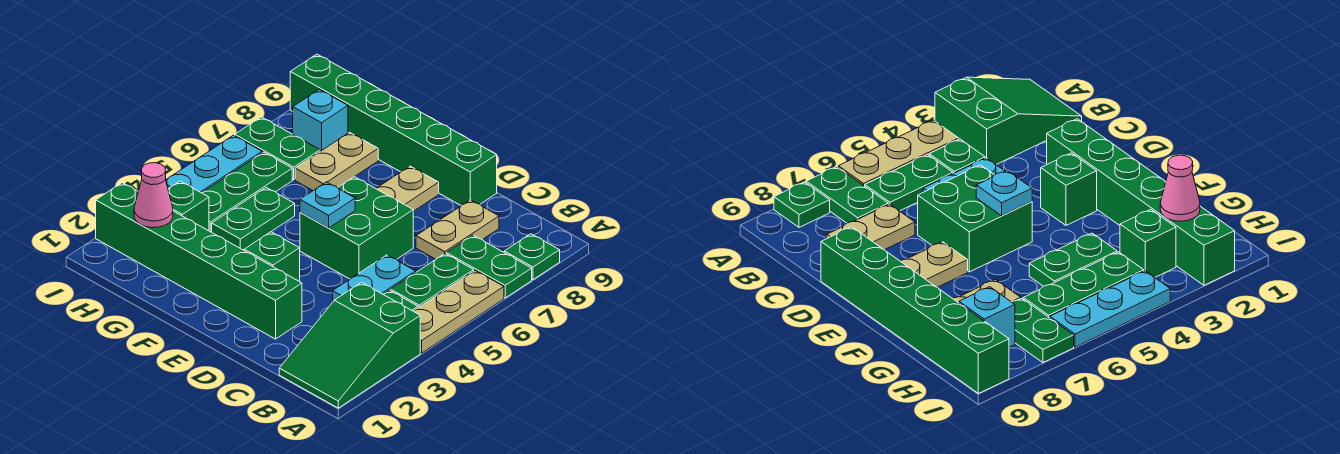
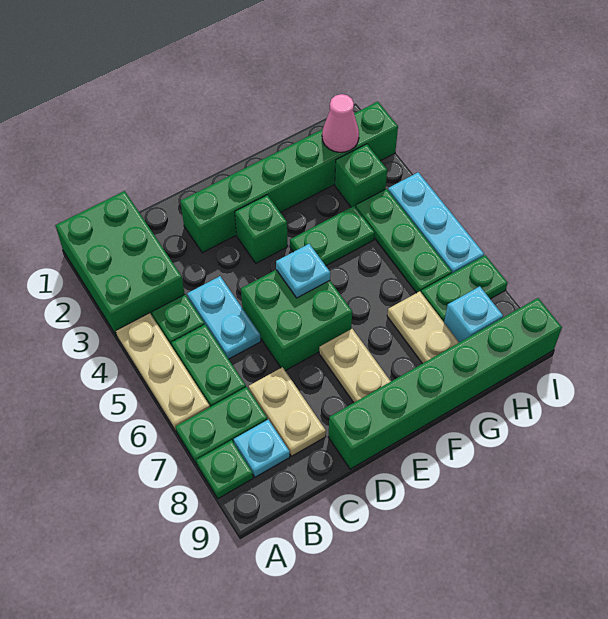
green slope A1:B3 level 1 top 3 -> green brick A1:B3 level 1
none -> cyan plate B8 level 1
green plate G4:G5 level 1 -> green plate F4:G4 level 1

